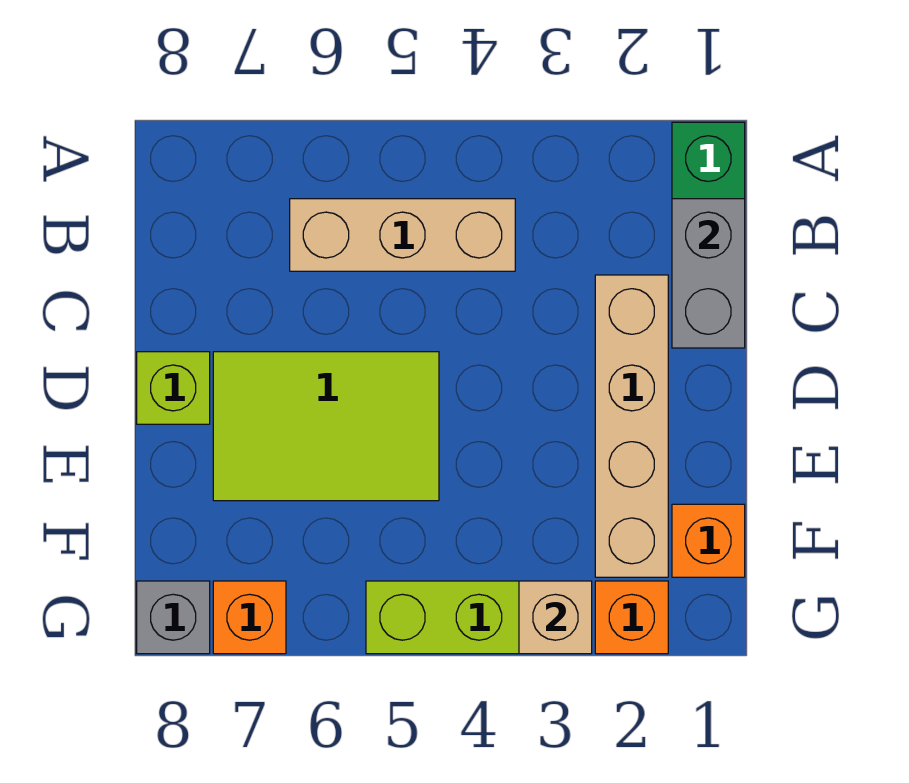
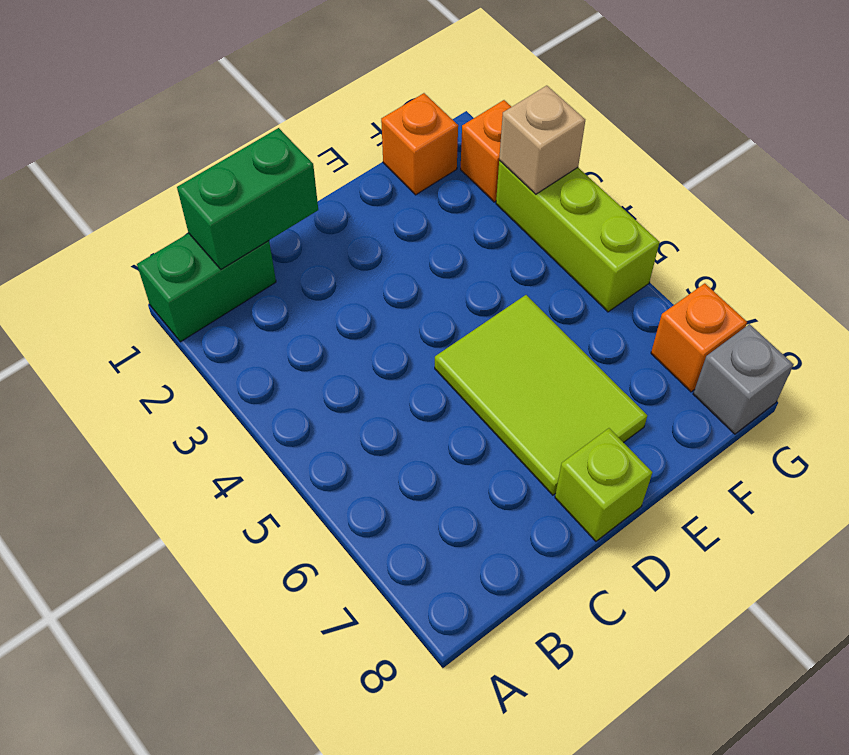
grey brick B1:C1 level 2 -> green brick B1:C1 level 2
tan brick B4:B6 level 1 -> none
tan brick C2:F2 level 1 -> none

